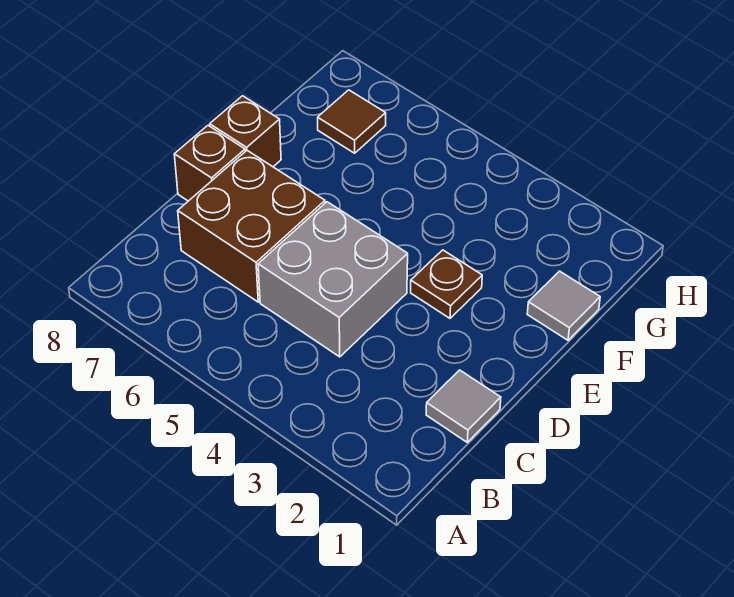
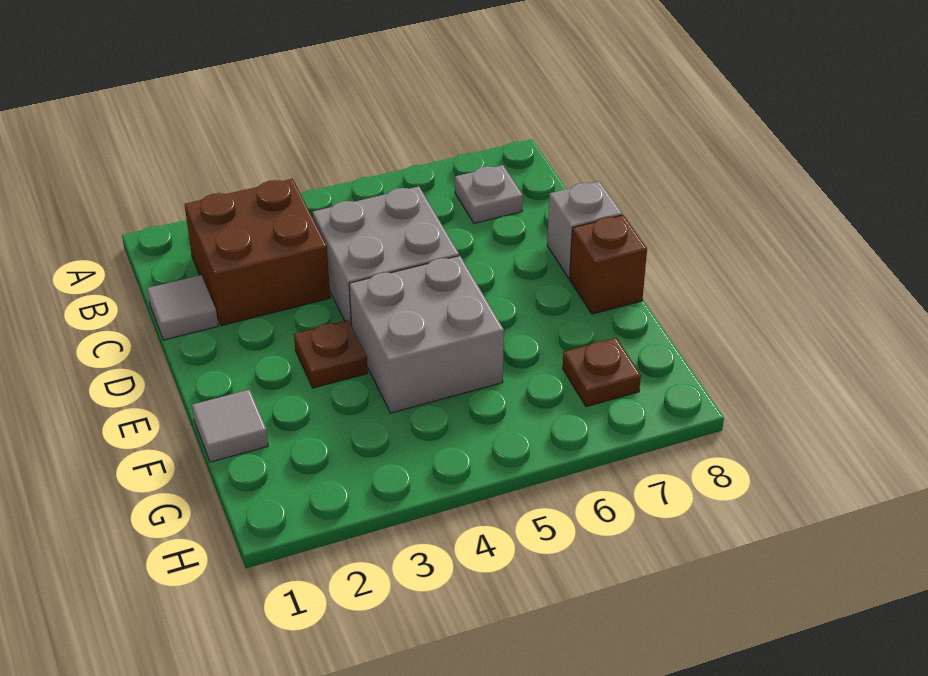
none -> grey plate B7 level 1
brown brick C6:D7 level 1 -> brown brick B2:C3 level 1
brown brick D8 level 1 -> grey brick D8 level 1
none -> grey brick E4:F5 level 1
brown tile G7 level 1 -> brown plate G7 level 1

